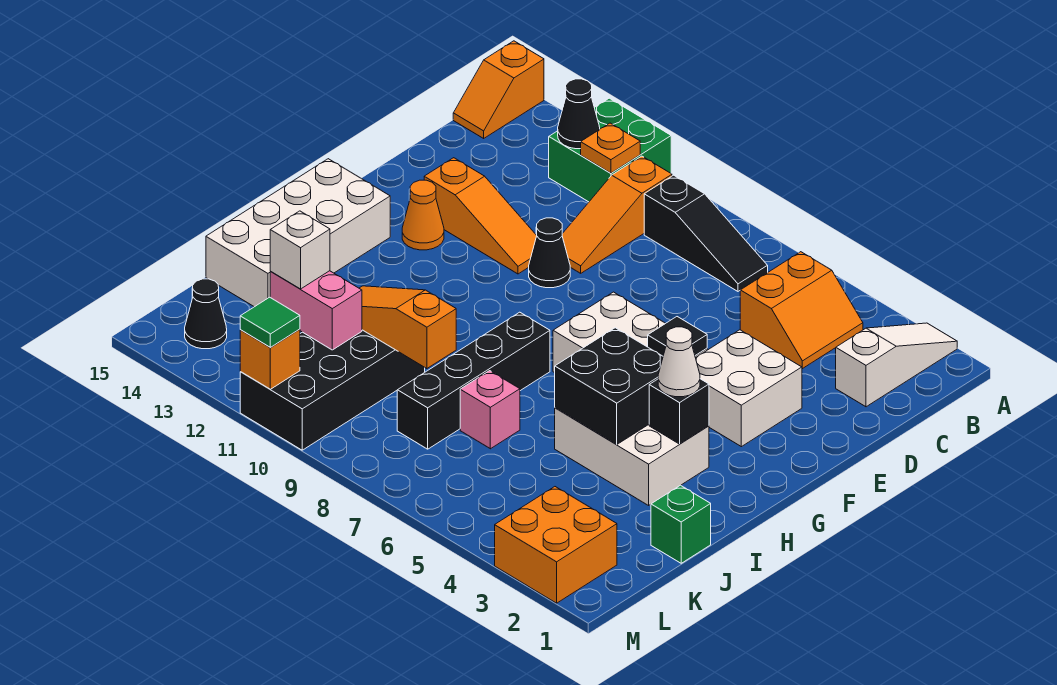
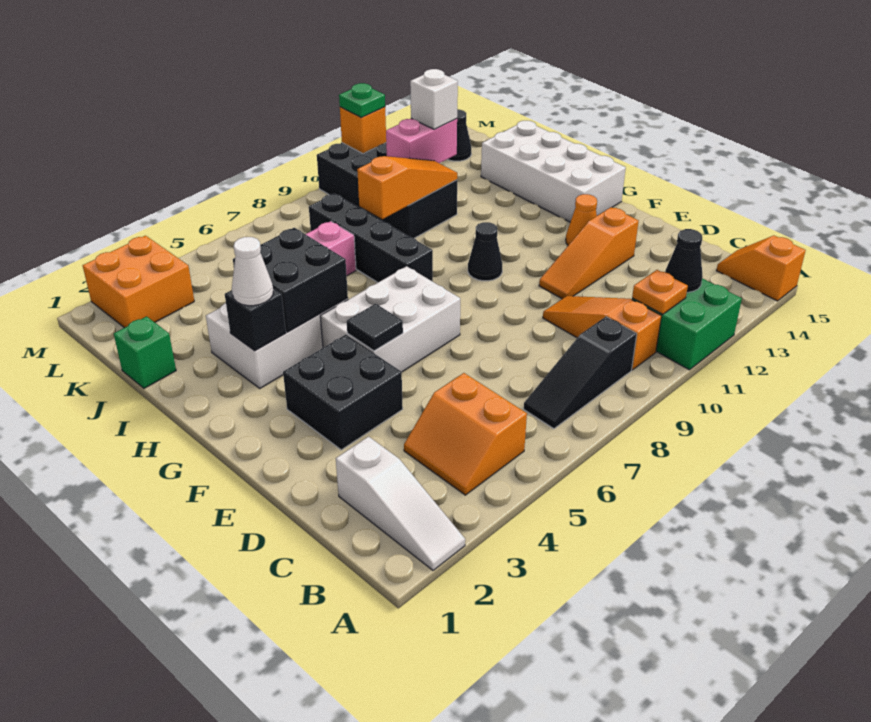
white brick E3:F4 level 1 -> black brick E3:F4 level 1
black cone E10 level 1 -> black cone G10 level 1
green tile M11 level 3 -> green plate M11 level 3

